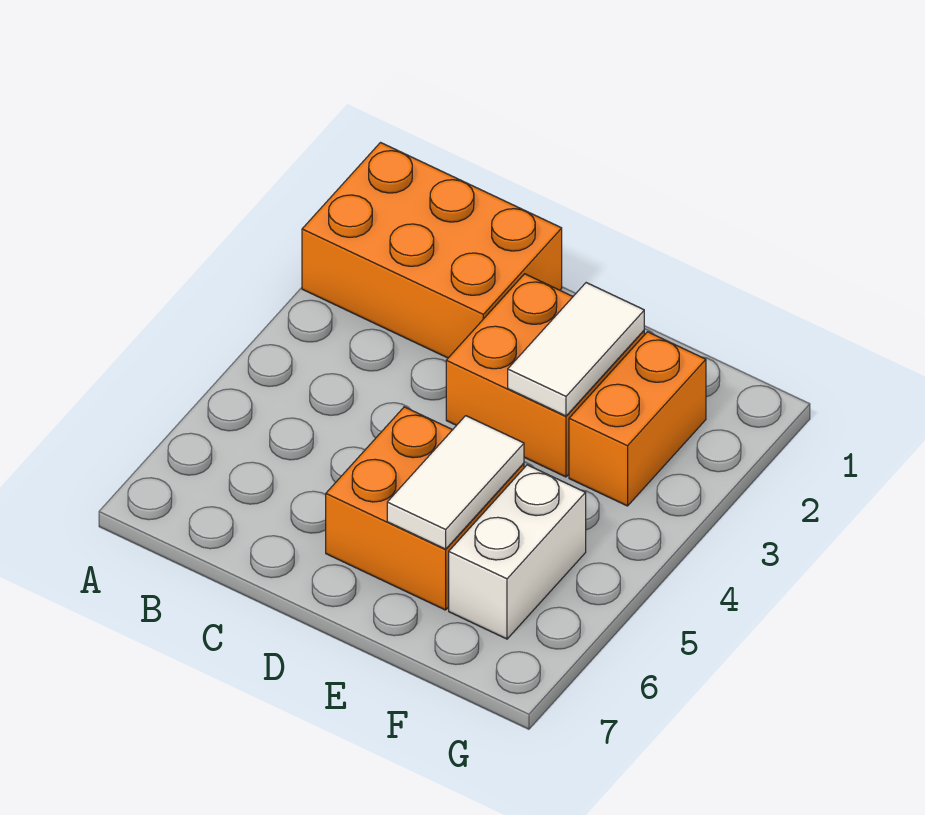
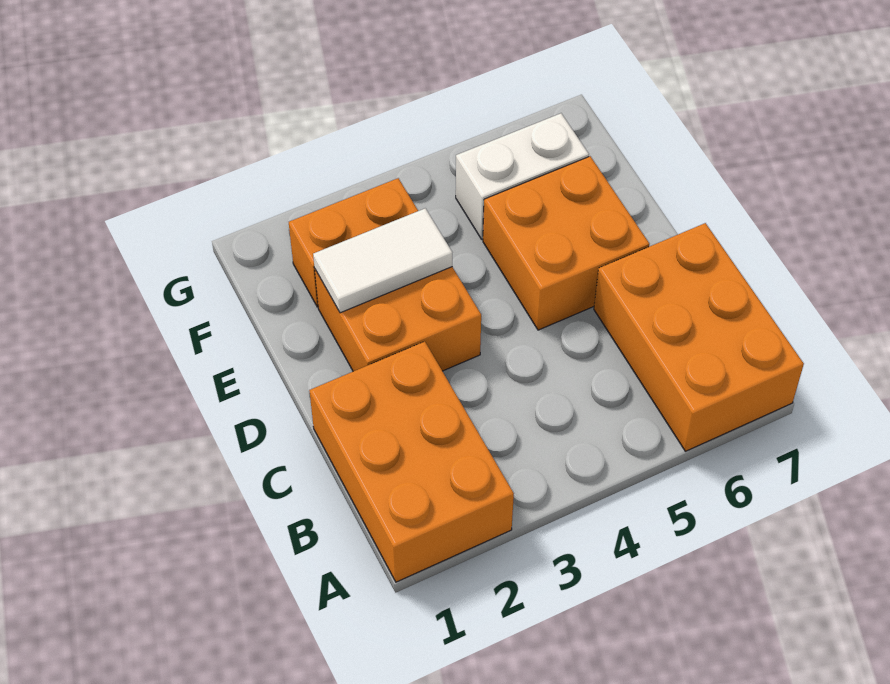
none -> orange brick A6:C7 level 1
white tile E5:E6 level 2 -> none

